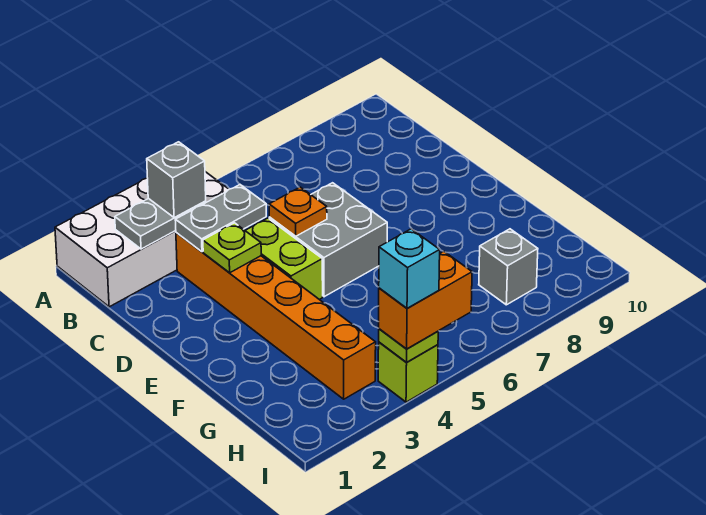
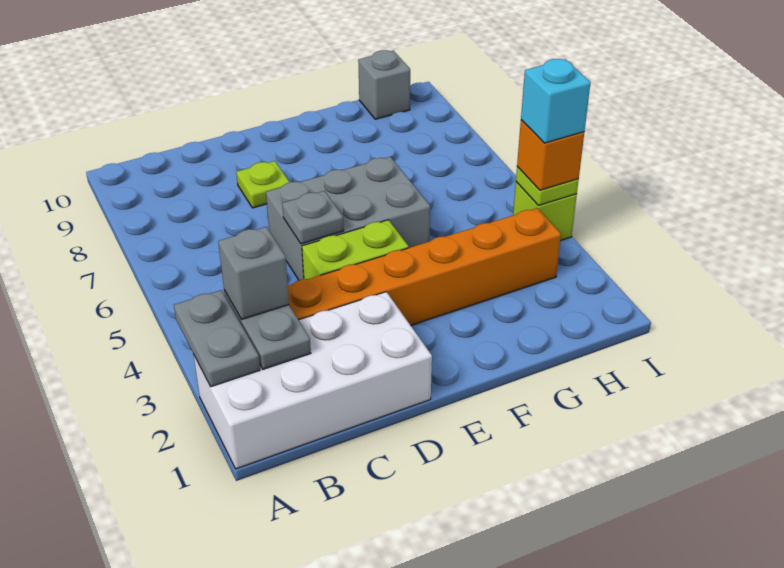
white brick A1:B4 level 1 -> white brick A1:D2 level 1
grey plate C3:C4 level 2 -> grey plate A2:A3 level 2
lime plate D3 level 2 -> lime plate D8 level 1
grey brick D5:E6 level 1 -> grey brick D5:F6 level 1
orange plate D5 level 2 -> grey plate D5 level 2
grey brick H8 level 1 -> grey brick H10 level 1
orange brick I4:I5 level 3 -> orange brick I4 level 3

